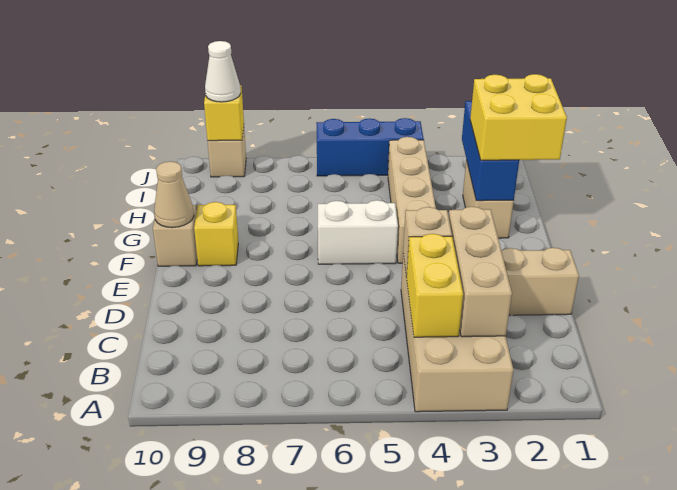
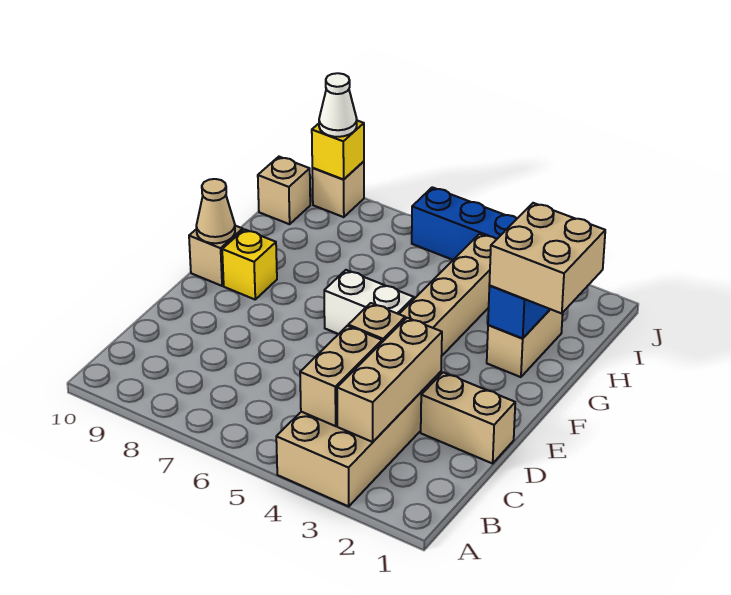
yellow brick B4:C4 level 2 -> tan brick B4:C4 level 2
yellow brick G1:H2 level 3 -> tan brick G1:H2 level 3
none -> tan brick I10 level 1

